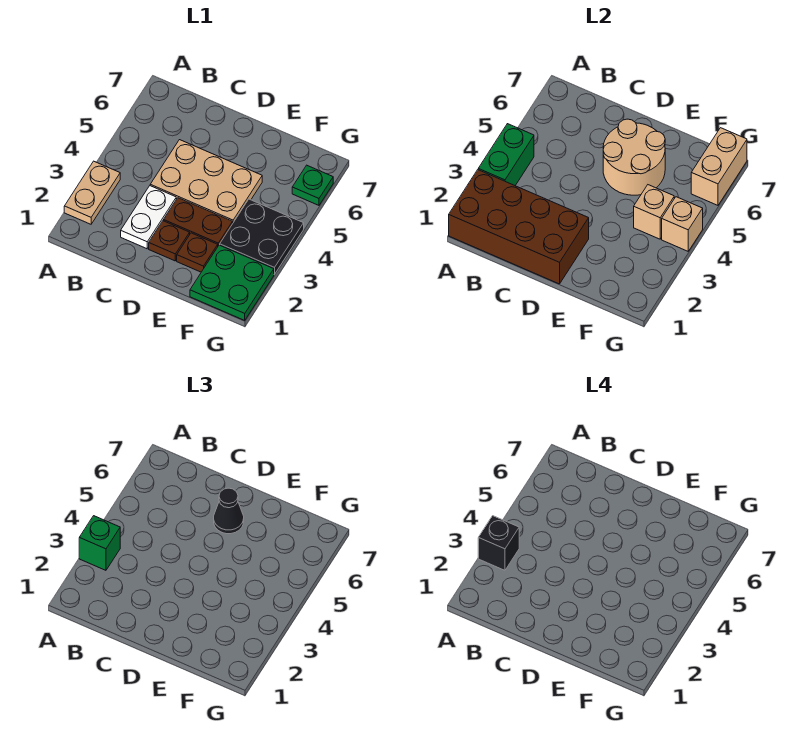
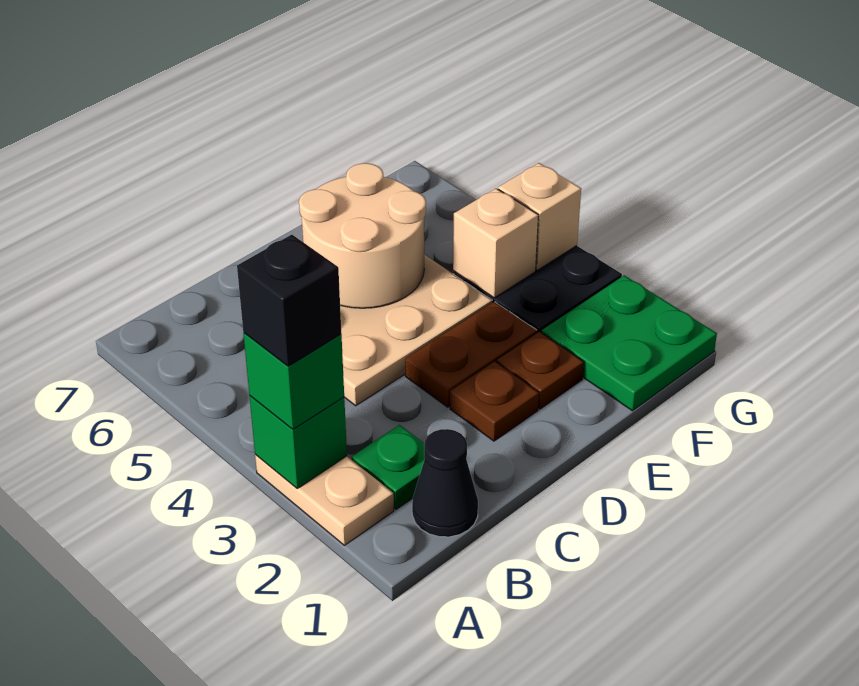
brown brick A1:D2 level 2 -> none
green brick A3:A4 level 2 -> green brick A3 level 2
white plate C2:C3 level 1 -> none
black cone D6 level 3 -> black cone B1 level 1
green plate G6 level 1 -> green plate B2 level 1
tan brick G6:G7 level 2 -> none

